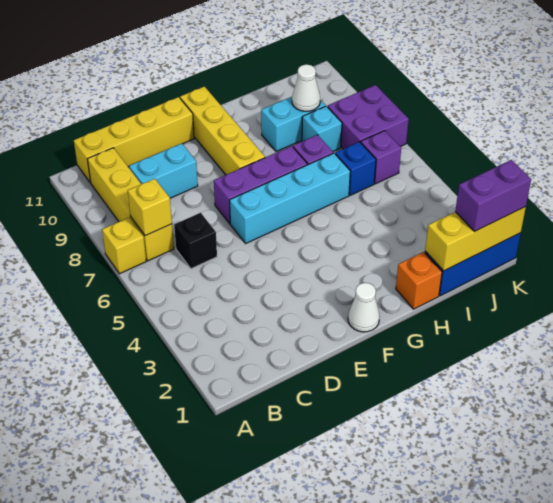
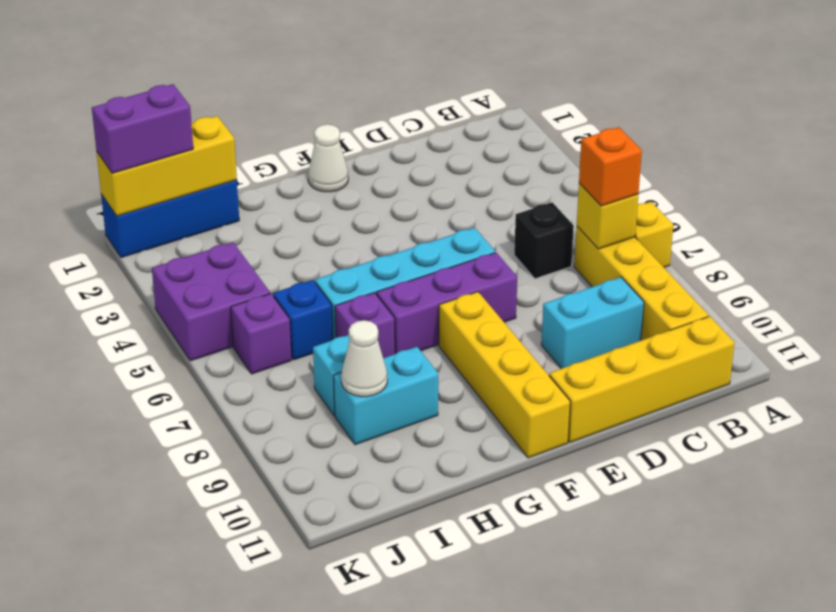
orange brick H1 level 1 -> orange brick B7 level 3
purple brick J7:K8 level 1 -> purple brick J4:K5 level 1

